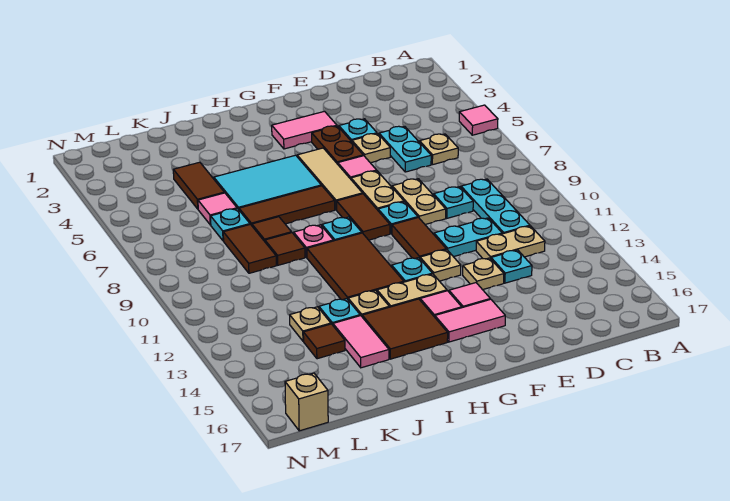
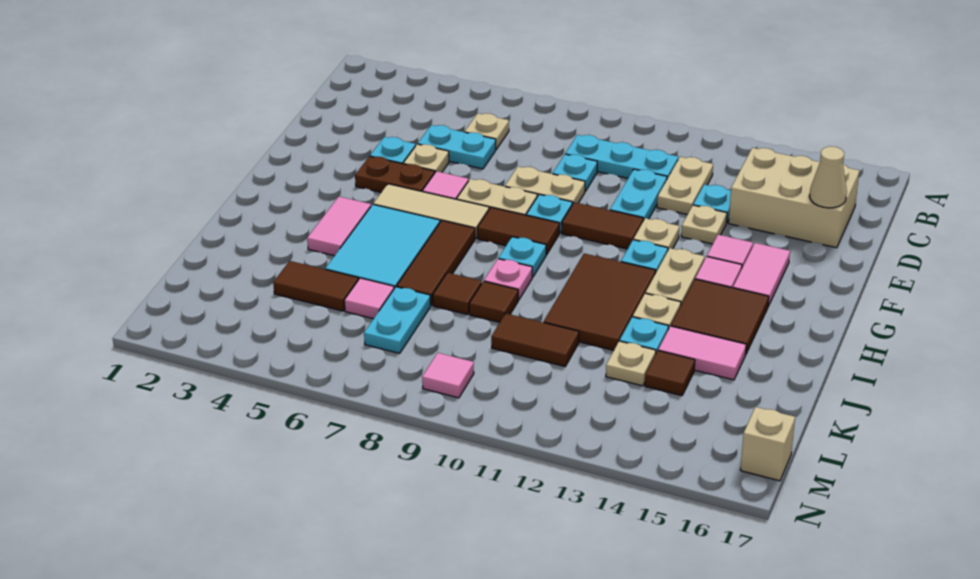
pink tile A5 level 1 -> pink tile M9 level 1
none -> tan brick C14:D16 level 1
none -> tan cone D16 level 2
pink tile F3:G3 level 1 -> pink tile H4:I4 level 1
brown tile H10:I12 level 1 -> brown tile H11:J12 level 1
cyan plate K7 level 1 -> cyan plate K7:L7 level 1
brown tile K8:K9 level 1 -> brown tile K10:K11 level 1

